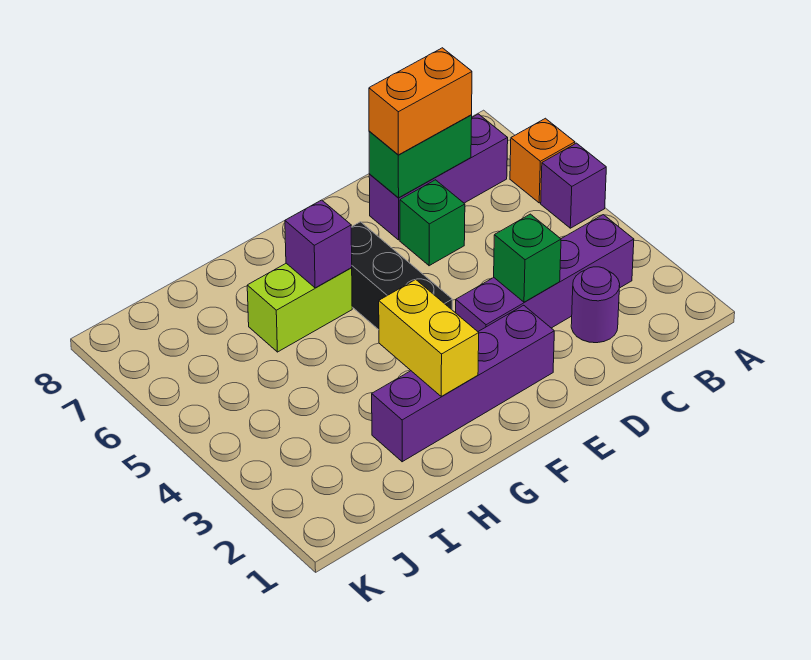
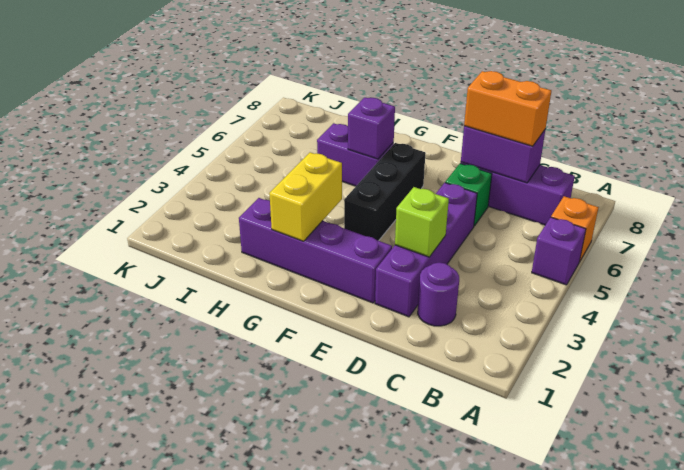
purple brick B3:E3 level 1 -> purple brick D2:D5 level 1
green brick C7:D7 level 2 -> purple brick C7:D7 level 2
green brick D3 level 2 -> lime brick D3 level 2
lime brick G6:H6 level 1 -> purple brick G6:H6 level 1

